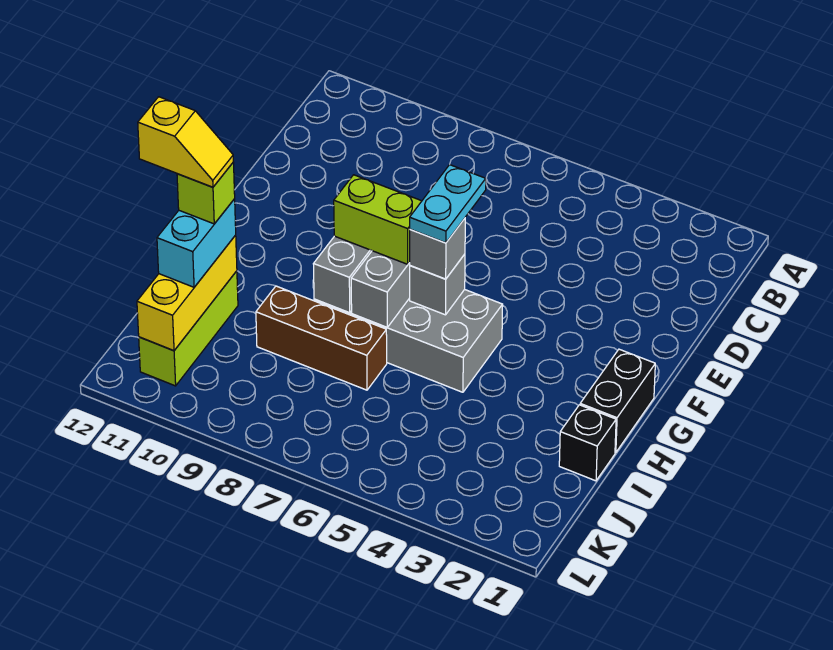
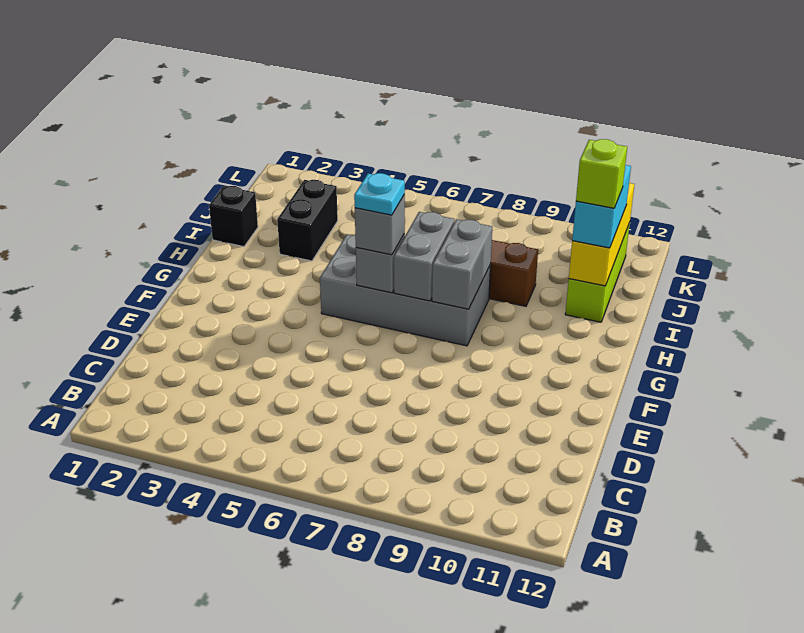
cyan plate F6:G6 level 4 -> cyan plate G6 level 4
black brick G1:H1 level 1 -> black brick I3:J3 level 1
lime brick G7:G8 level 3 -> none
yellow slope I11:I12 level 5 top 12 -> none

